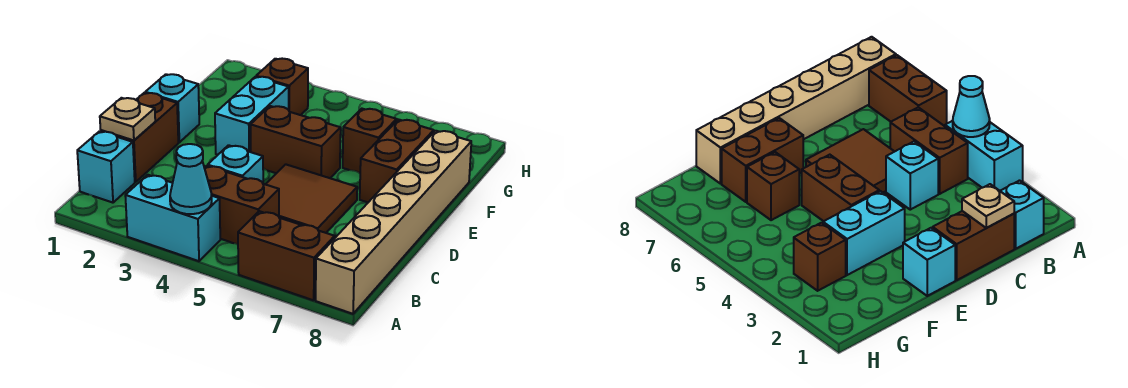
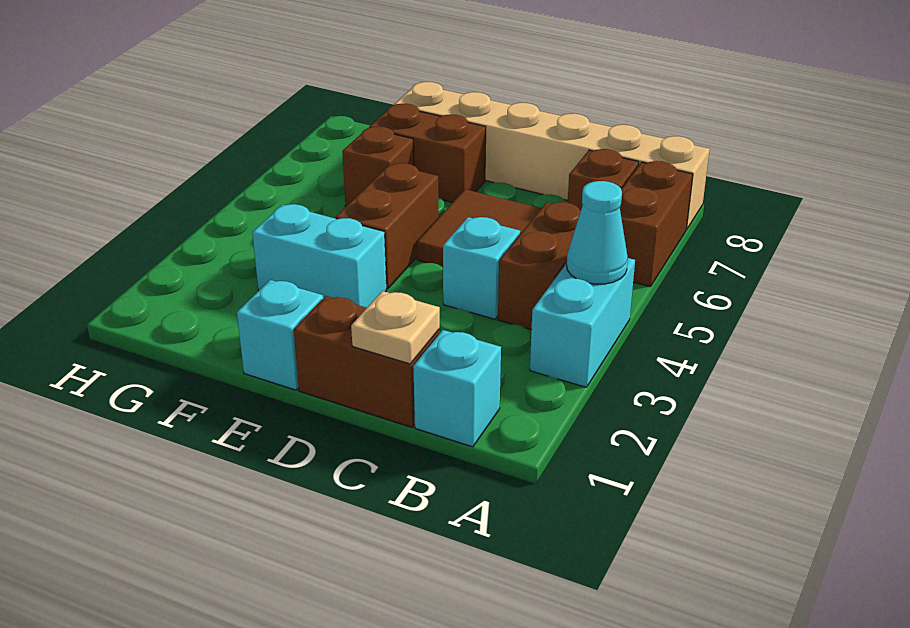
brown brick G3 level 1 -> brown brick B7 level 1

